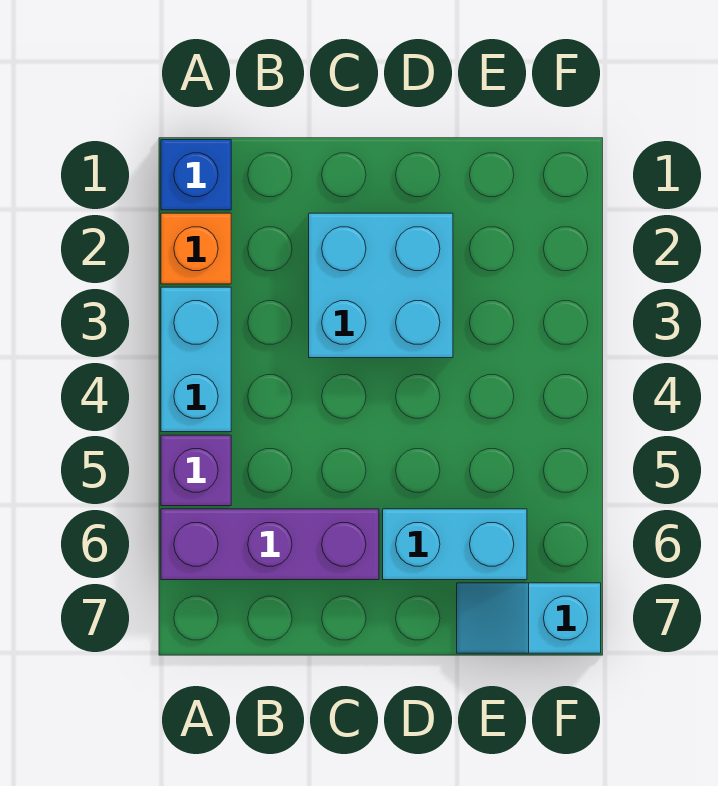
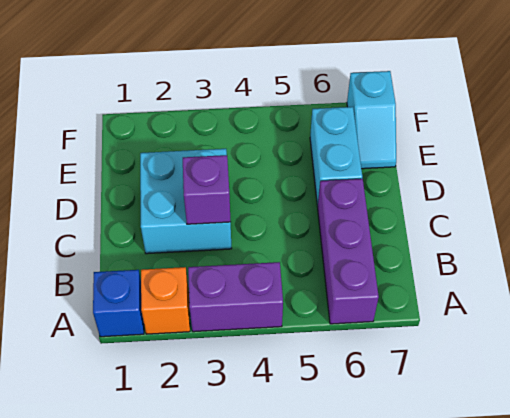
cyan brick A3:A4 level 1 -> purple brick A3:A4 level 1
purple brick A5 level 1 -> purple brick C3 level 2

